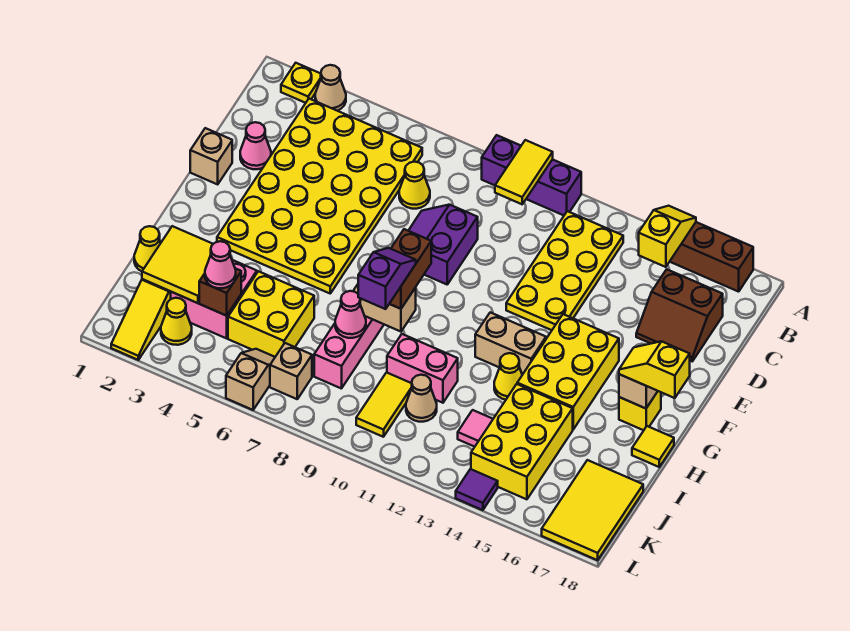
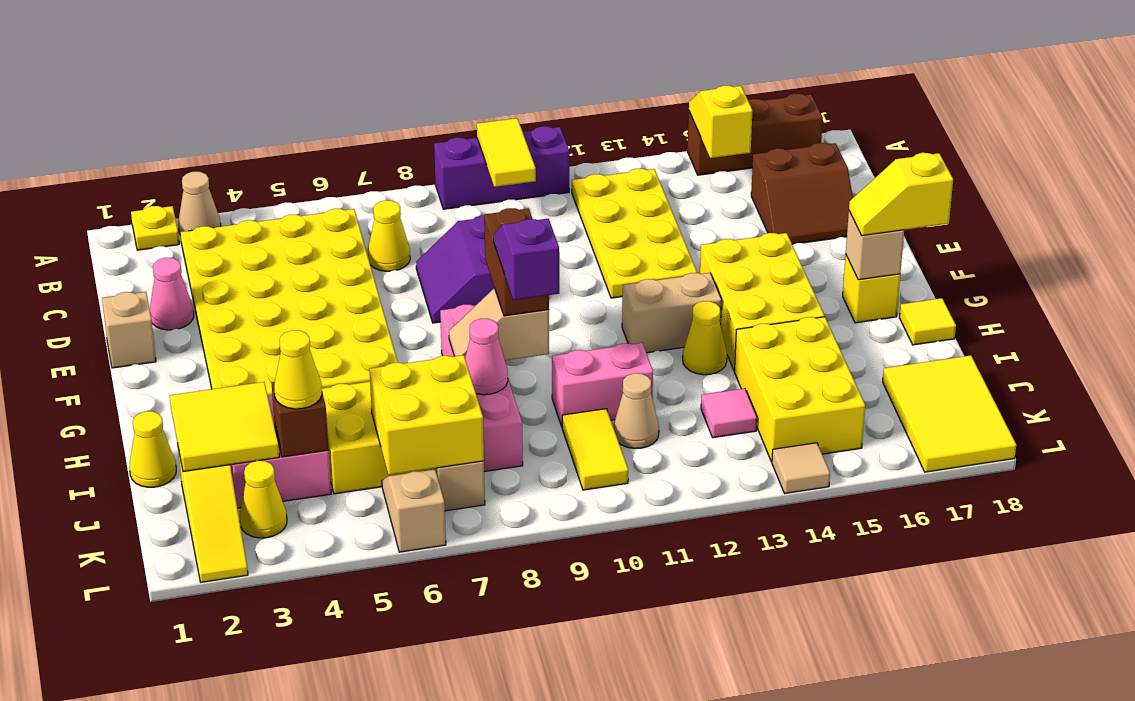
pink cone J4 level 3 -> yellow cone J4 level 3
none -> yellow brick J6:K7 level 2
purple tile L14 level 1 -> tan tile L14 level 1

